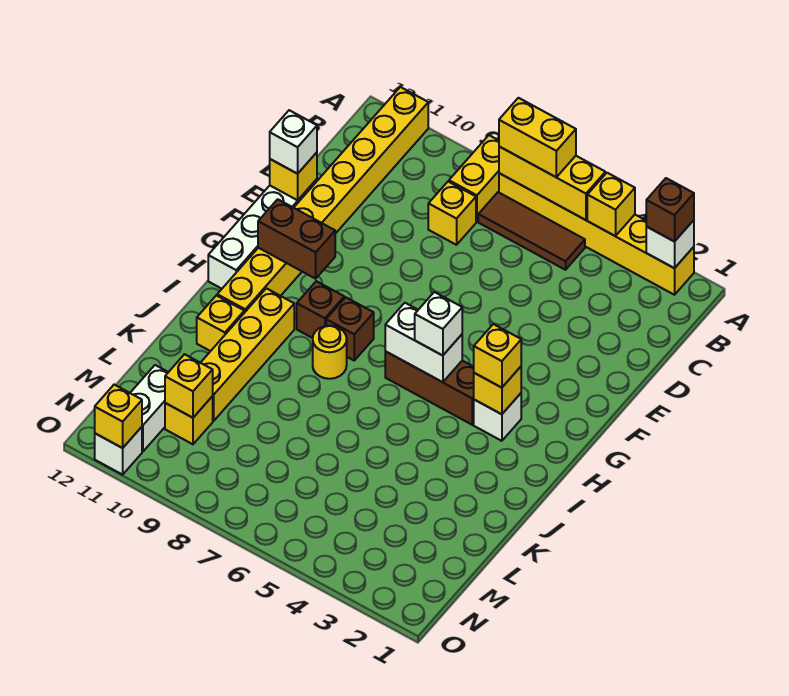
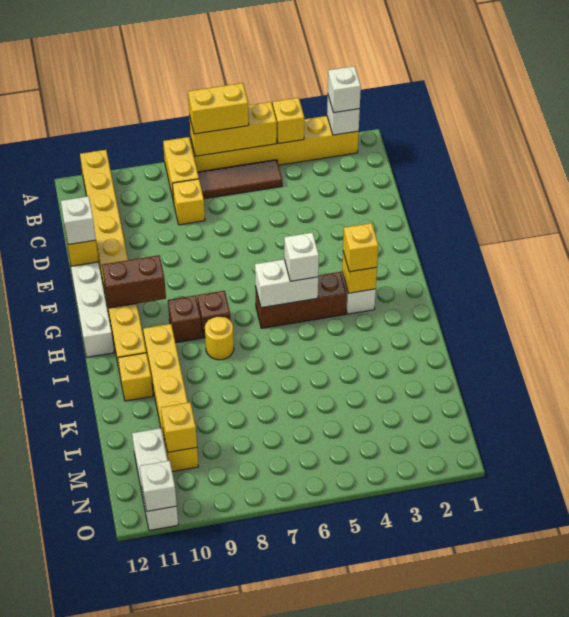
brown brick A2 level 3 -> white brick A2 level 3
yellow brick O11 level 2 -> white brick O11 level 2

